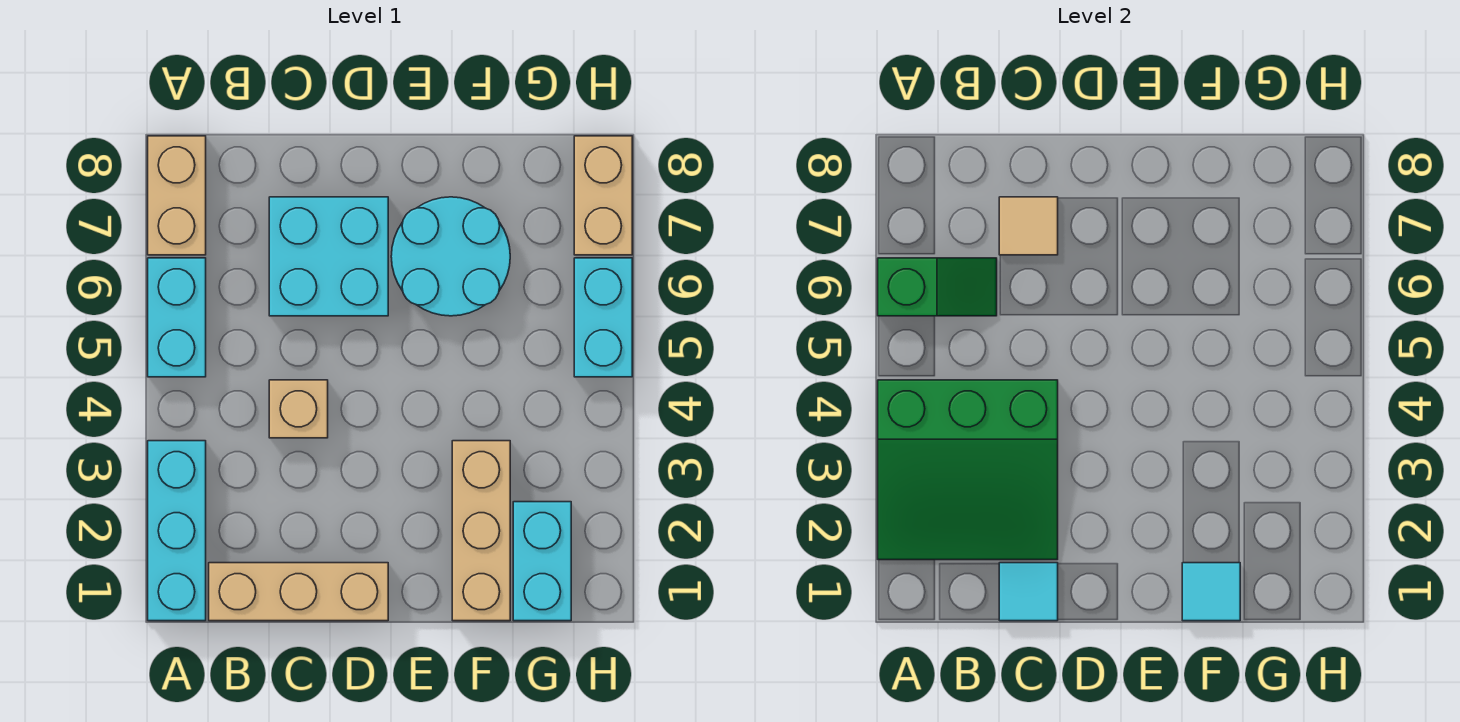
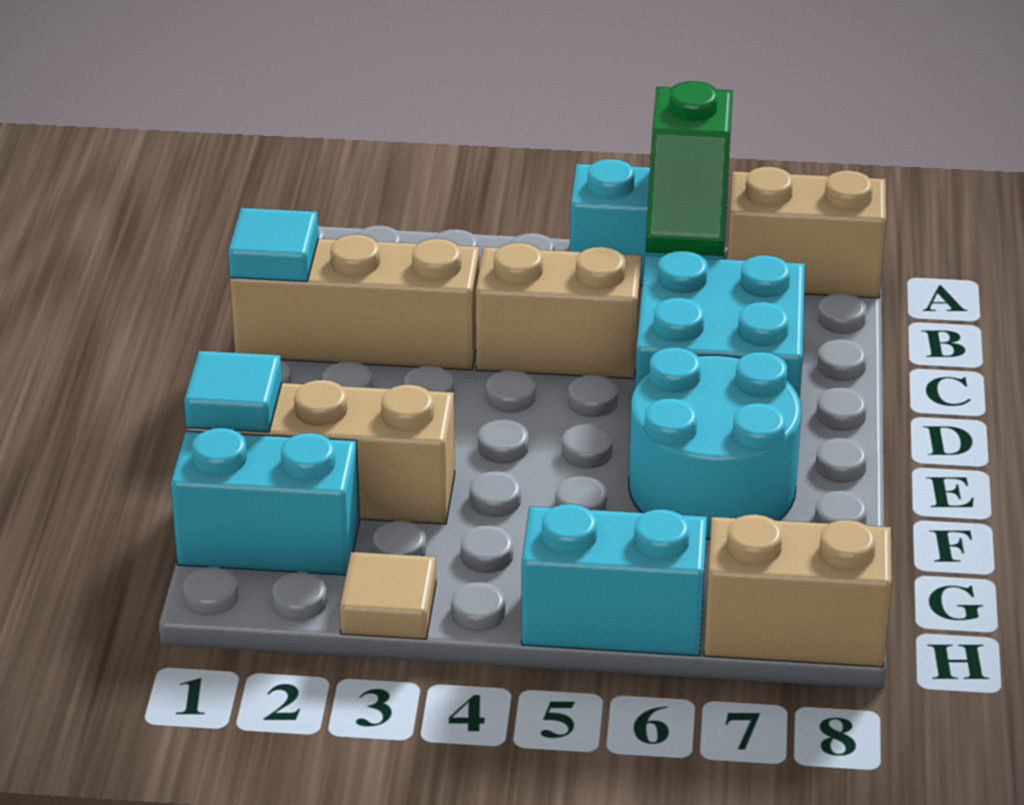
cyan brick A1:A3 level 1 -> none
green slope A2:C4 level 2 top 4 -> none
tan brick B1:D1 level 1 -> tan brick C1:C3 level 1
tan brick C4 level 1 -> tan brick C4:C5 level 1
tan tile C7 level 2 -> tan tile H3 level 1

